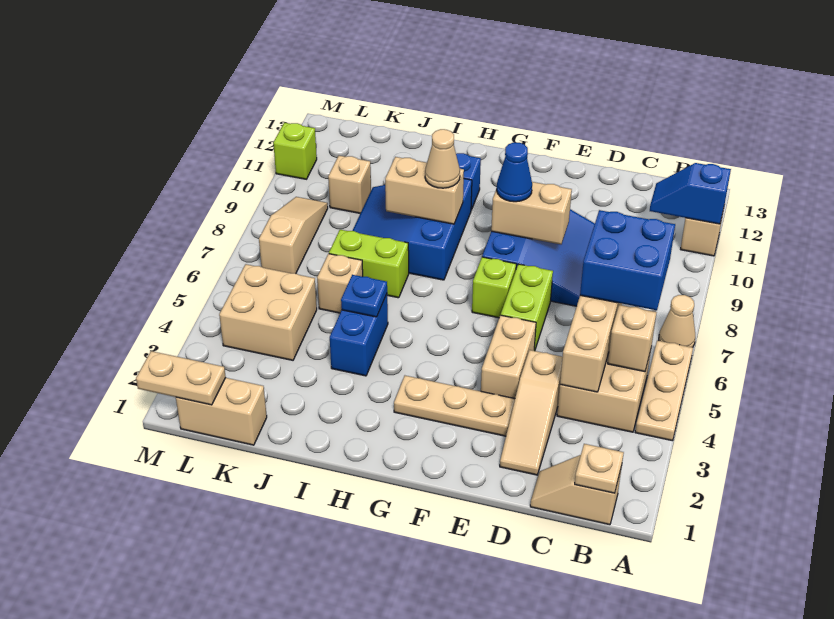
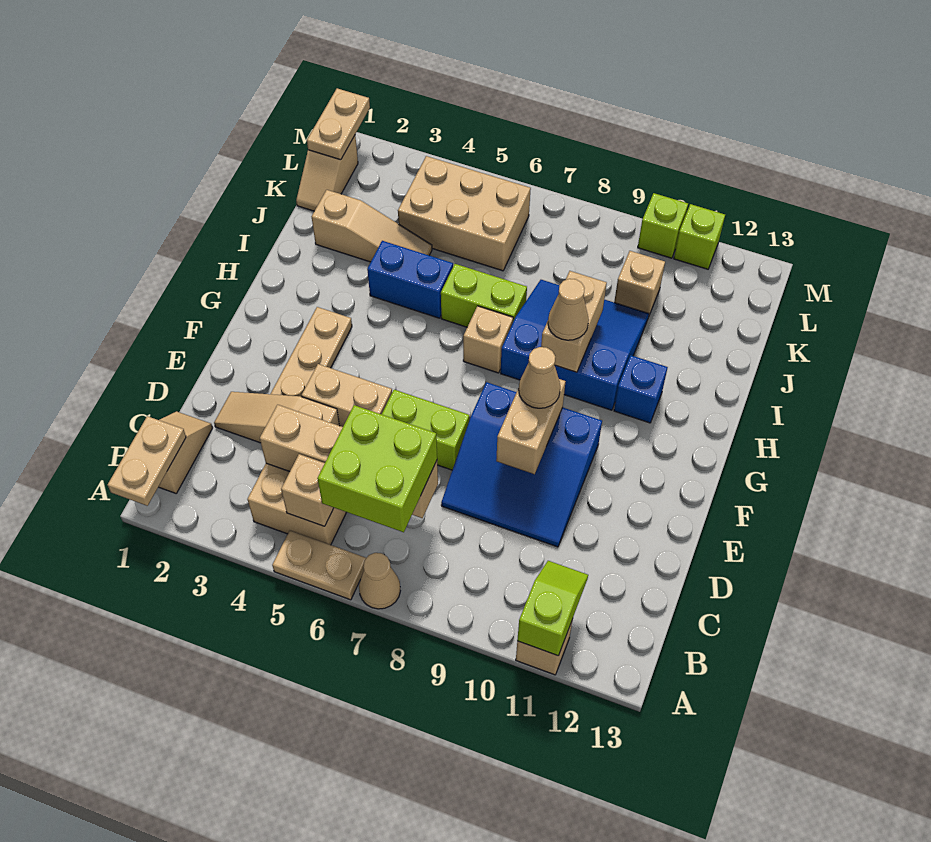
tan plate A4:A6 level 1 -> tan plate A5:A6 level 1
blue slope A11:B11 level 2 top A -> lime slope A11:B11 level 2 top A
tan plate B1 level 2 -> tan plate A1:B1 level 2
blue brick B6:C7 level 3 -> lime brick B6:C7 level 3
lime brick F7 level 1 -> lime brick M10 level 1
blue cone F9 level 3 -> tan cone F9 level 3
blue plate I5 level 2 -> none
lime brick I7:J7 level 1 -> lime brick I6:I7 level 1
tan brick J6 level 1 -> tan brick H7 level 1
tan brick K1:L1 level 1 -> tan slope K1:L1 level 1 top L
tan brick K4:L5 level 1 -> tan brick K4:L6 level 1
tan slope L7:L9 level 1 top 7 -> tan slope J2:J4 level 1 top 2

